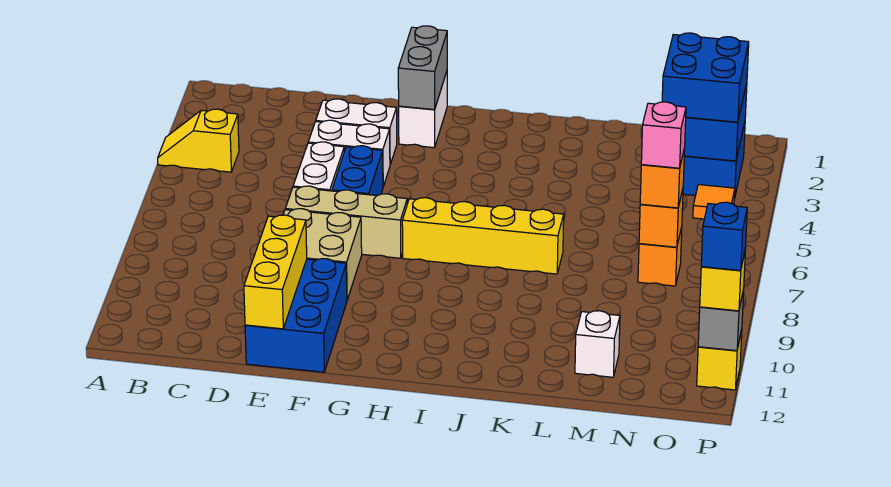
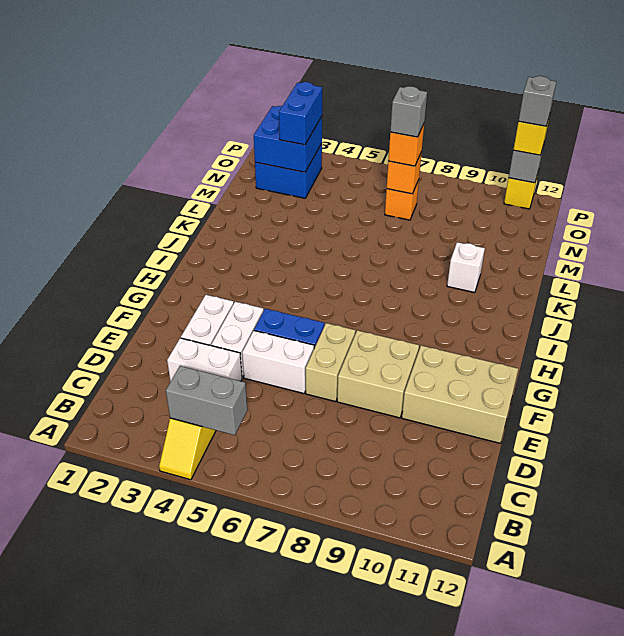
tan brick E7:G7 level 1 -> tan brick E7:F7 level 1
blue brick E10:F12 level 1 -> tan brick E10:F12 level 1
yellow brick E10:E12 level 2 -> none
white brick G1:G2 level 1 -> white brick D3:D4 level 1
grey brick G1:G2 level 2 -> grey brick B4:B5 level 2
yellow brick H7:K7 level 1 -> none
white brick M11 level 1 -> white brick K10 level 1
blue brick N2:O3 level 3 -> blue brick N3:O3 level 3
pink brick N7 level 4 -> grey brick N7 level 4
orange tile O4 level 1 -> none
blue brick P11 level 4 -> grey brick P11 level 4

